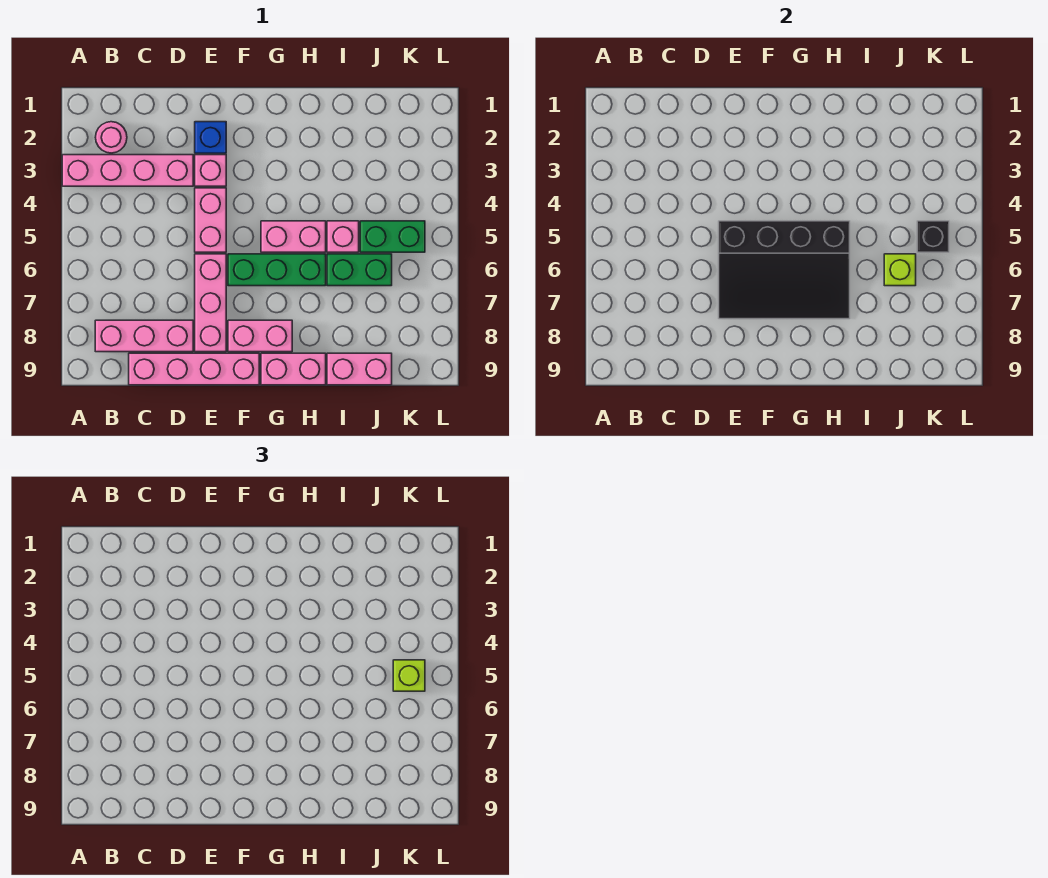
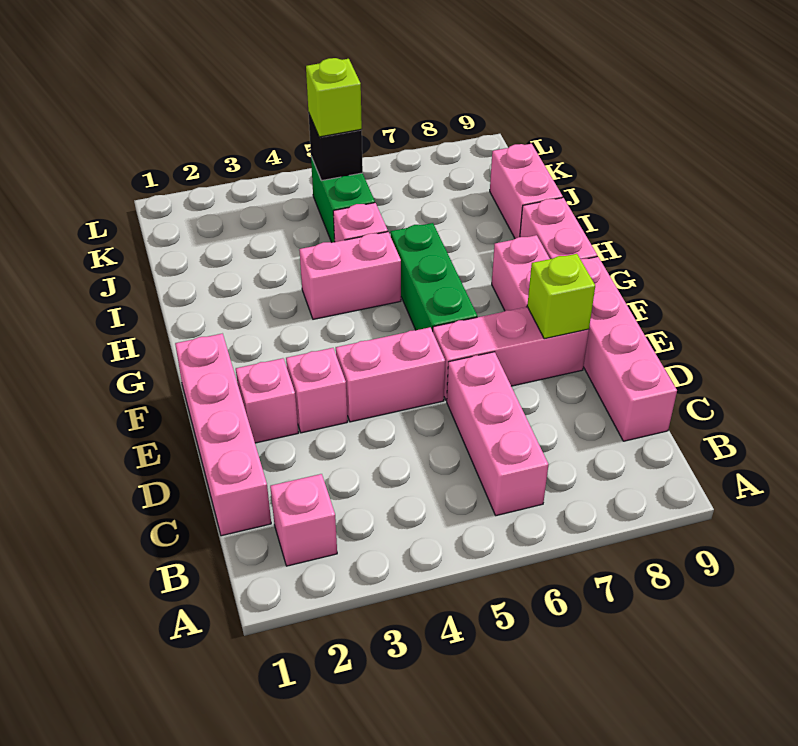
pink brick A3:D3 level 1 -> pink brick C1:F1 level 1
pink round brick B2 level 1 -> pink brick B2 level 1
pink brick B8:D8 level 1 -> pink brick B6:D6 level 1
blue brick E2 level 1 -> pink brick E2 level 1
black slope E5:H7 level 2 top 5 -> none
pink brick G5:H5 level 1 -> pink brick H4:H5 level 1
green brick I6:J6 level 1 -> none
lime brick J6 level 2 -> lime brick E8 level 2

